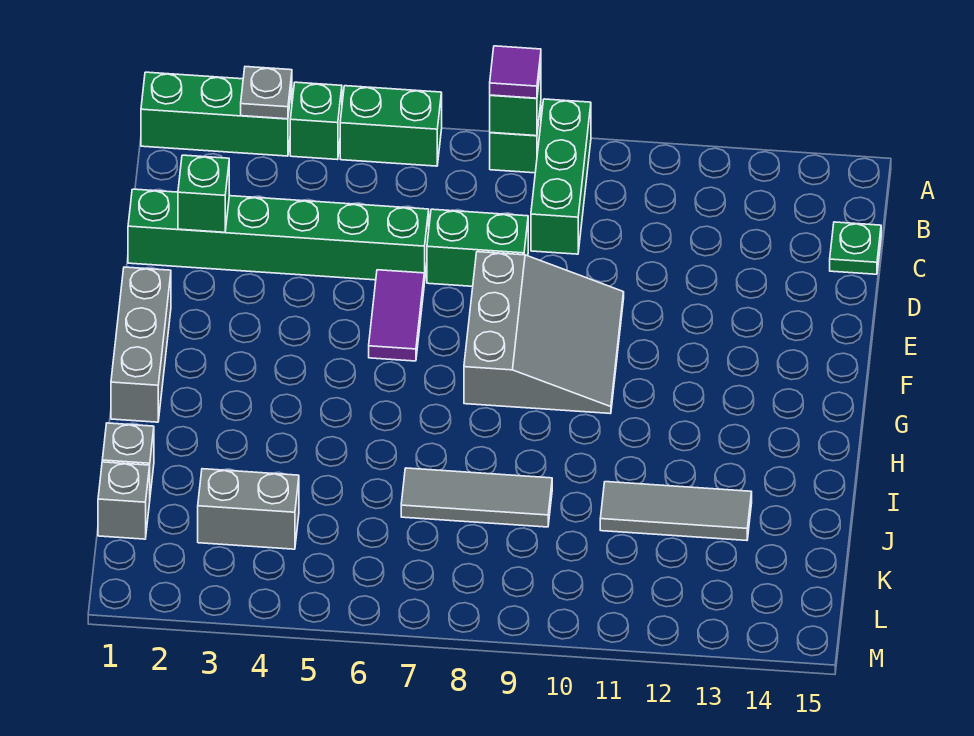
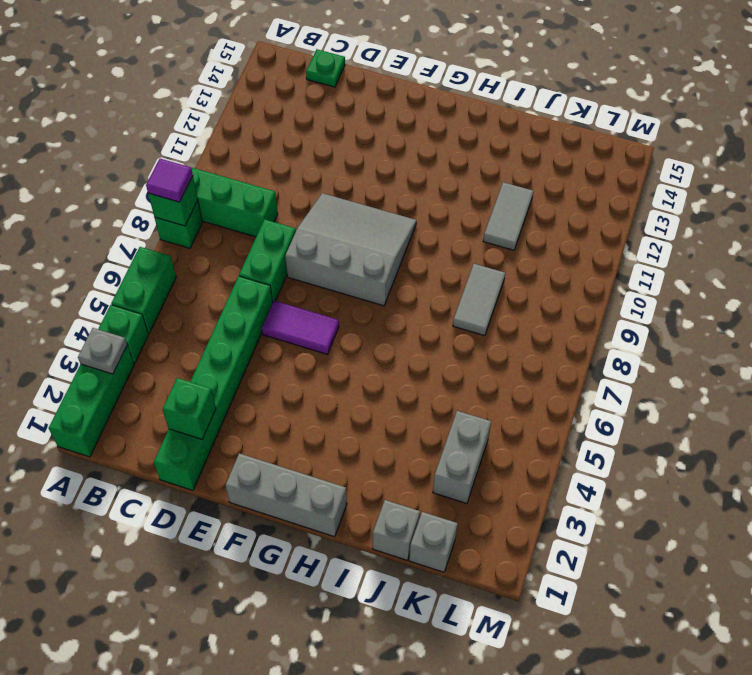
grey tile J7:J9 level 1 -> grey tile J8:J9 level 1
grey tile J11:J13 level 1 -> grey tile J11:J12 level 1

